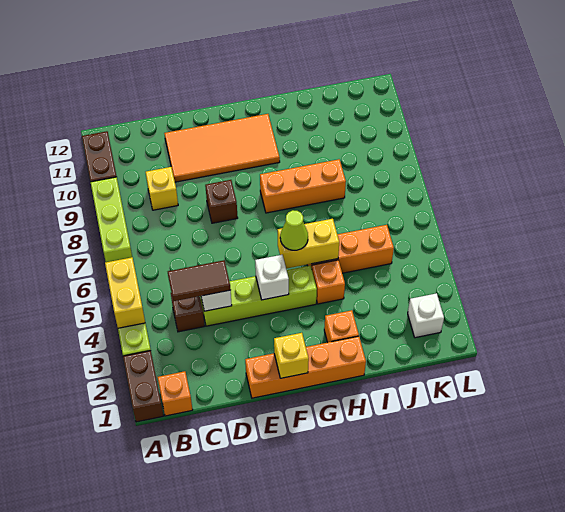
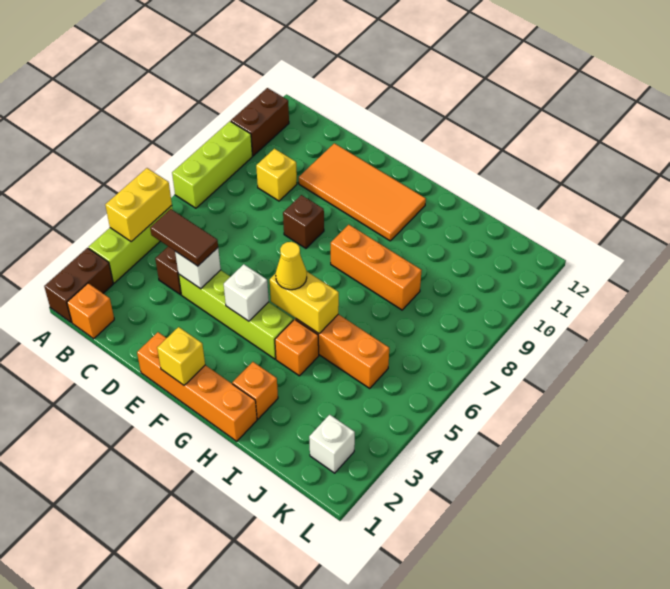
lime cone G5 level 3 -> yellow cone G5 level 3

